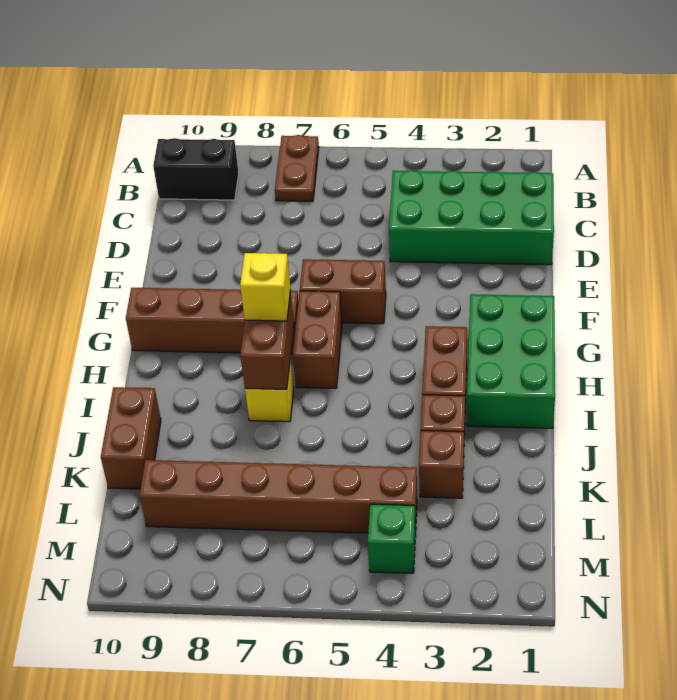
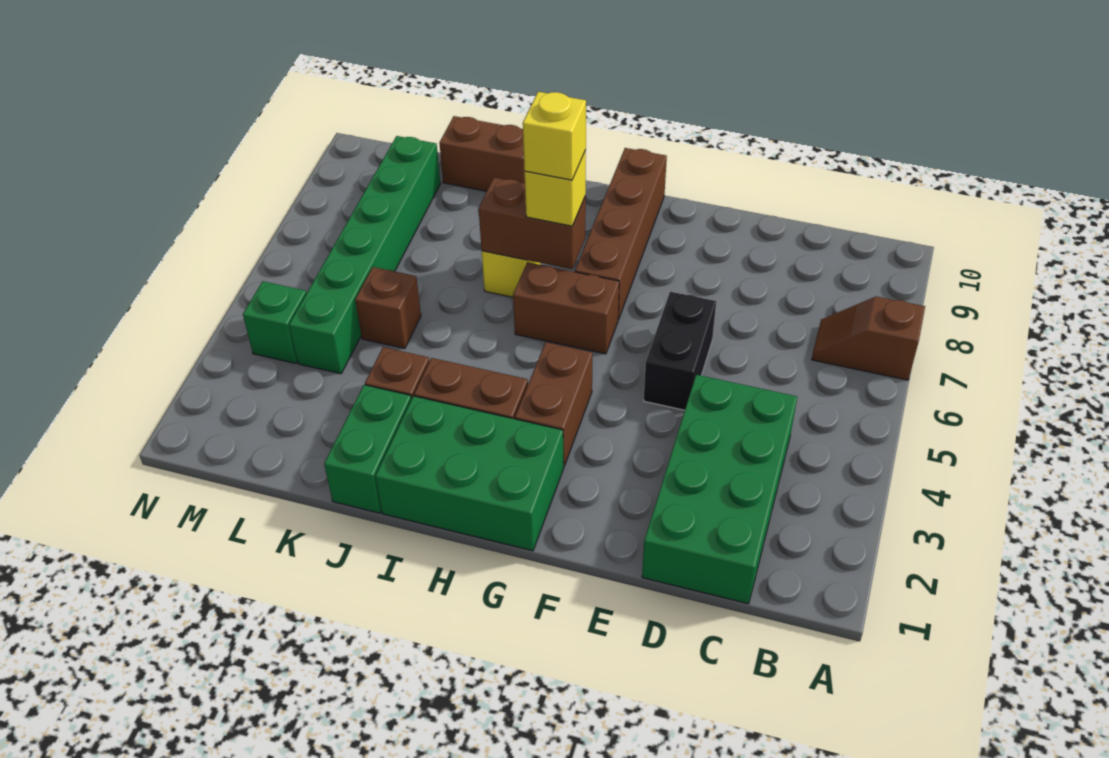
brown plate A7:B7 level 1 -> brown slope A7:B7 level 1 top A
black brick B9:B10 level 1 -> black brick E5:E6 level 1
brown brick F5:F6 level 1 -> brown brick G3:G4 level 1
none -> yellow brick H7 level 4
none -> green brick J1:J2 level 1
brown brick K3 level 1 -> brown brick K5 level 1
brown brick L4:L9 level 1 -> green brick L4:L9 level 1

